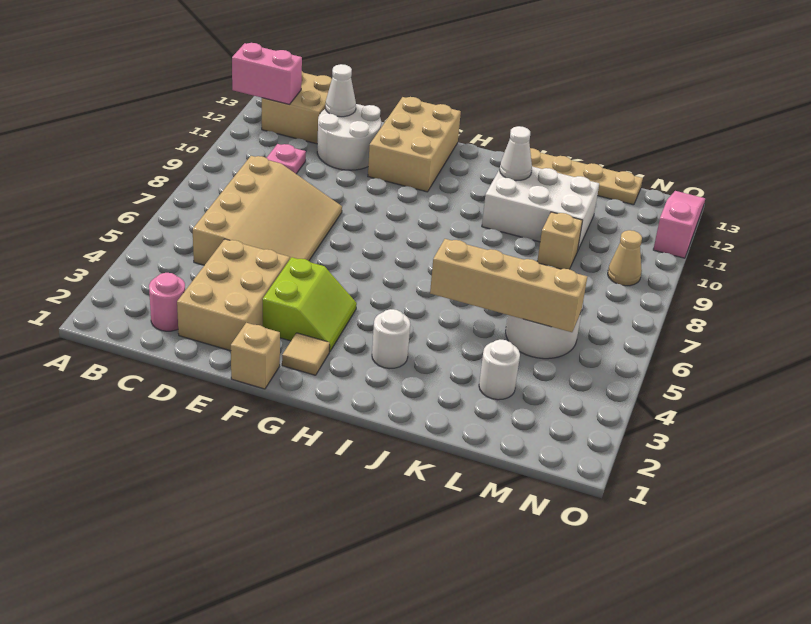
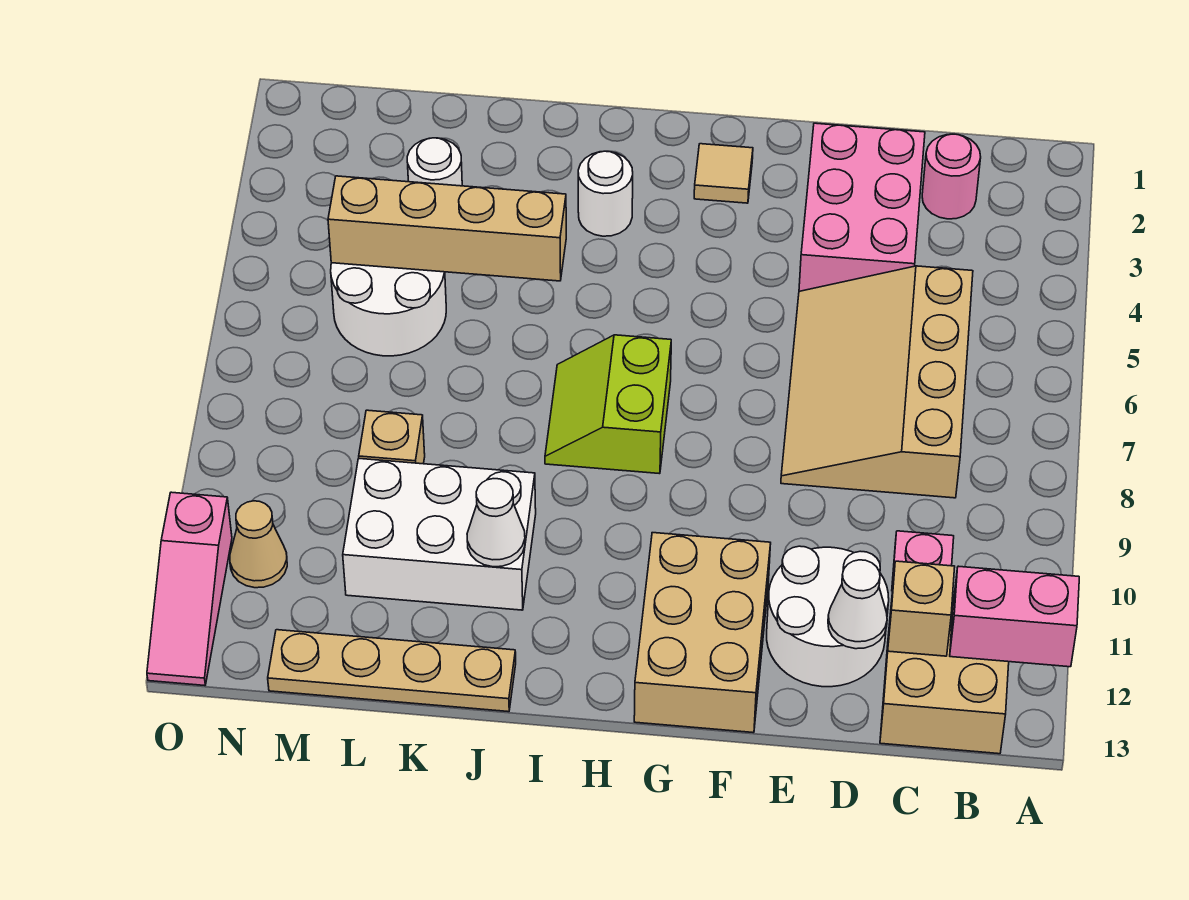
tan brick D2:E4 level 1 -> pink brick D2:E4 level 1
tan brick F1 level 1 -> tan brick C12 level 2
lime slope F3:G4 level 1 top F -> lime slope H7:I8 level 1 top H
tan cone N9 level 1 -> tan cone N11 level 1

